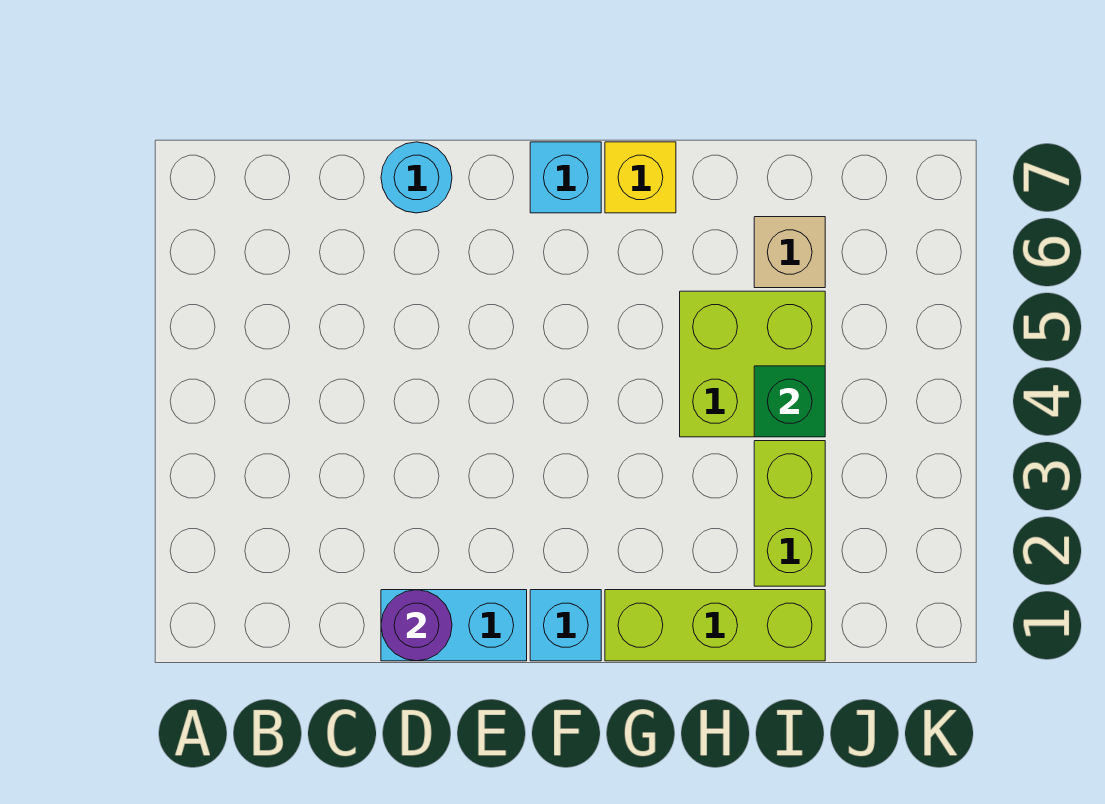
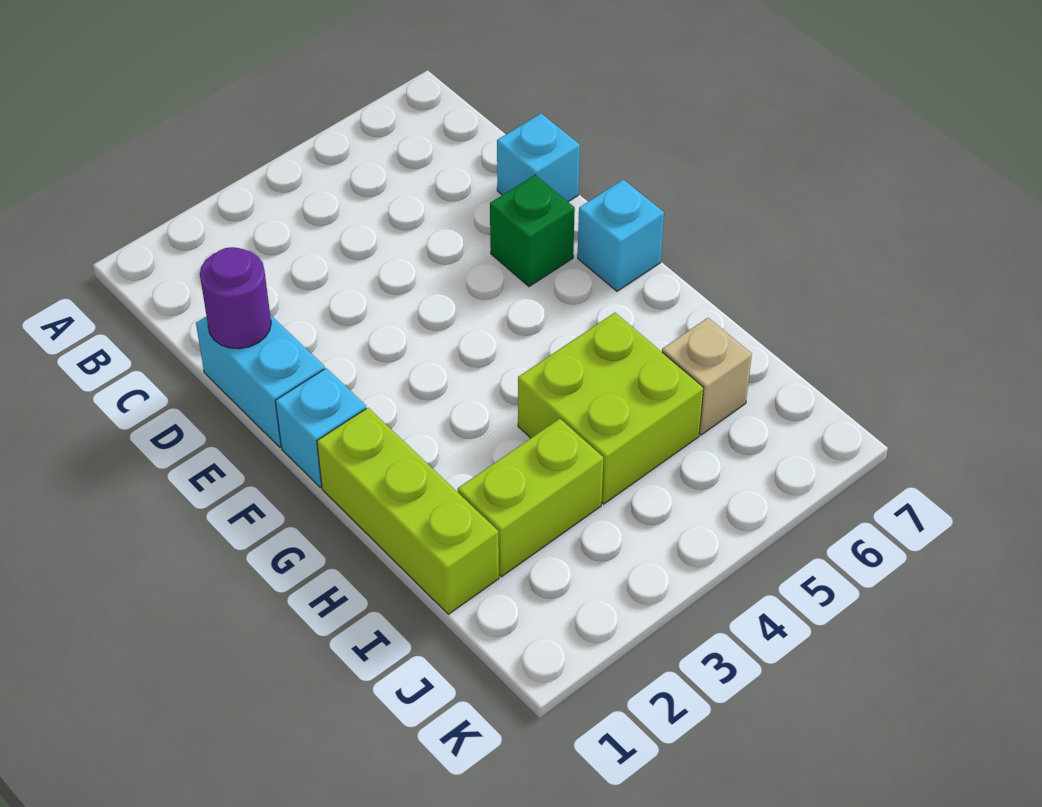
cyan round brick D7 level 1 -> cyan brick D7 level 1
yellow brick G7 level 1 -> none
green brick I4 level 2 -> green brick E6 level 1

